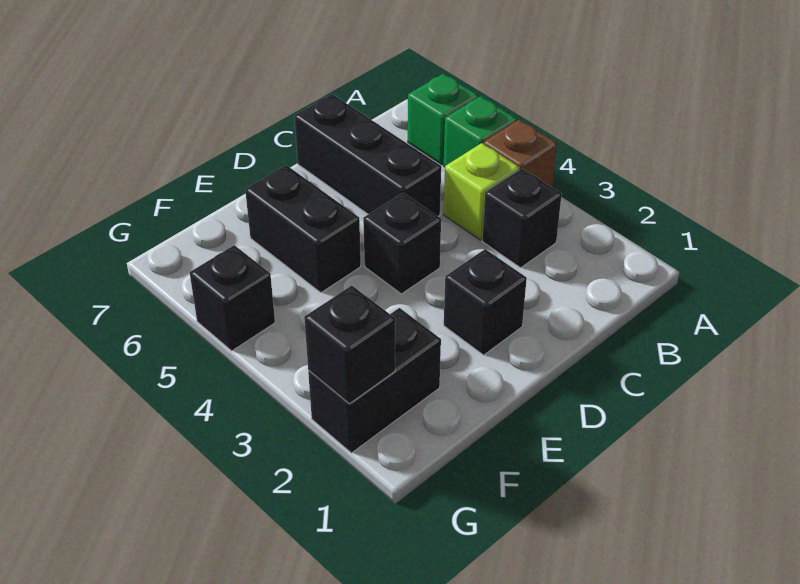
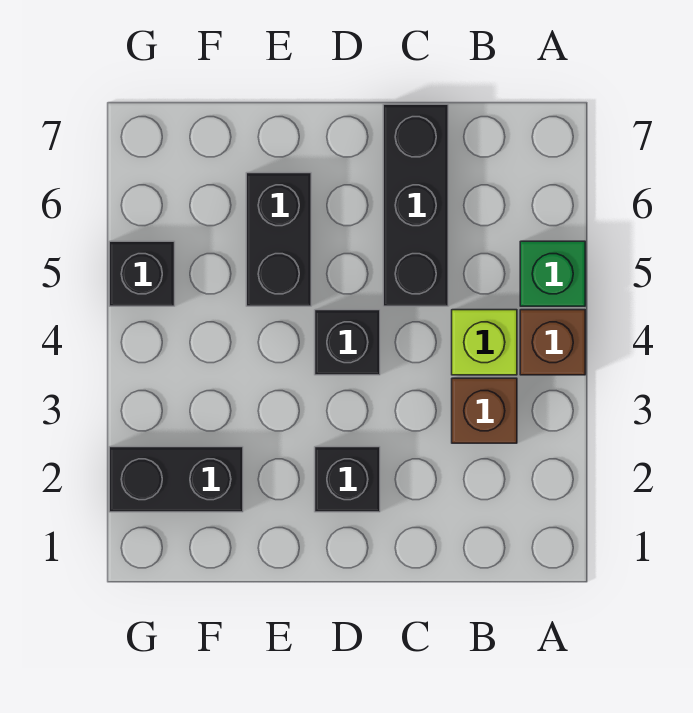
green brick A6 level 1 -> none
black brick B3 level 1 -> brown brick B3 level 1
black brick G2 level 2 -> none

